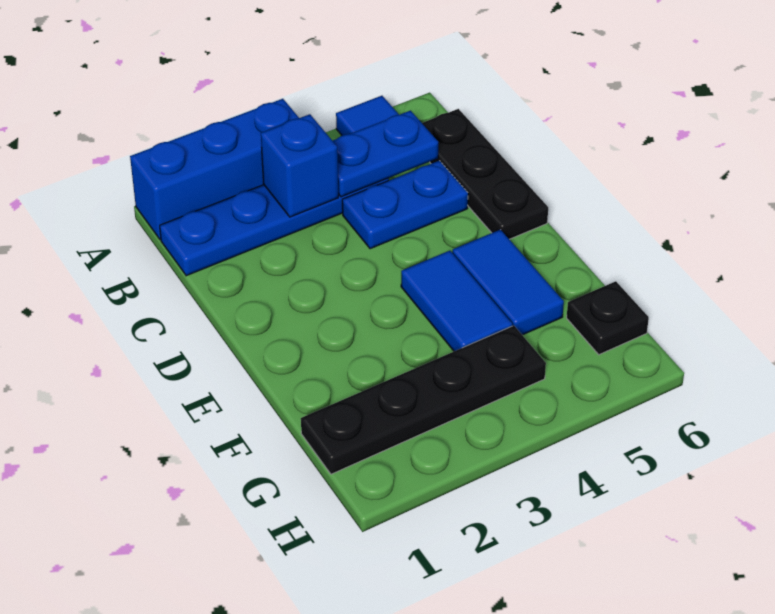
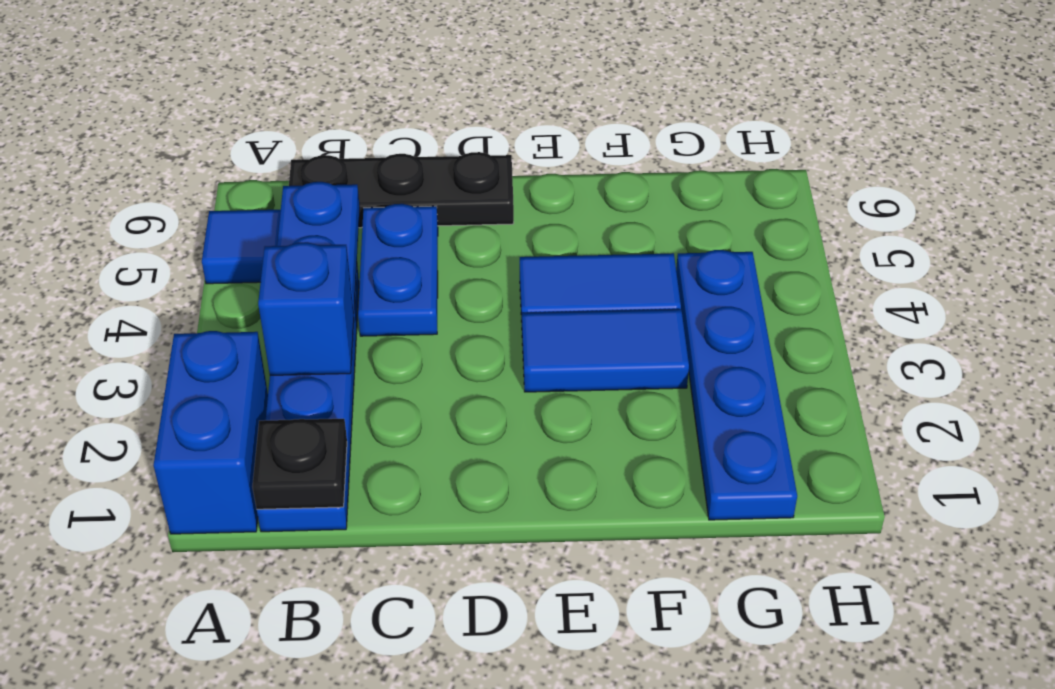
blue brick A1:A3 level 1 -> blue brick A1:A2 level 1
blue tile E5:F5 level 1 -> blue tile E3:F3 level 1
black plate G1:G4 level 1 -> blue plate G1:G4 level 1
black plate G6 level 1 -> black plate B1 level 2

